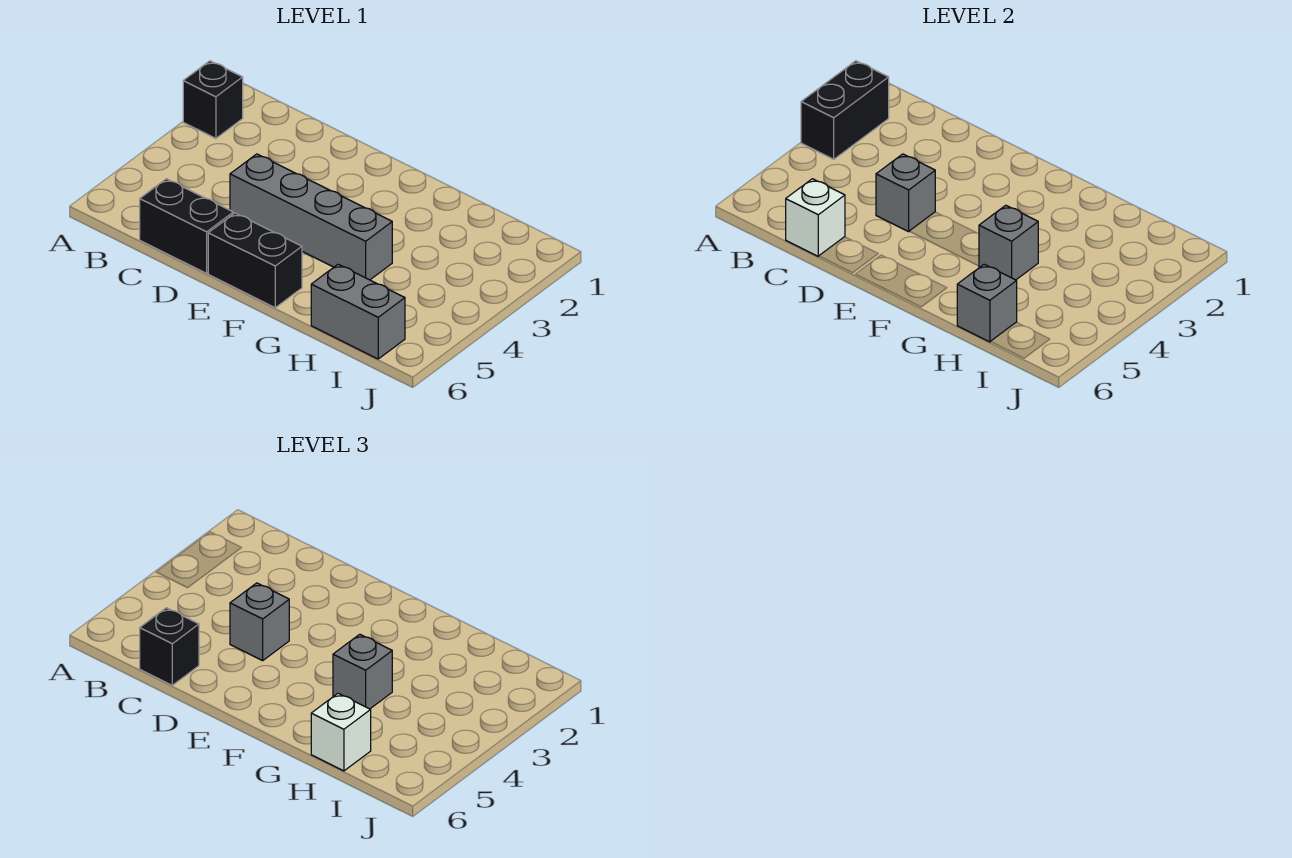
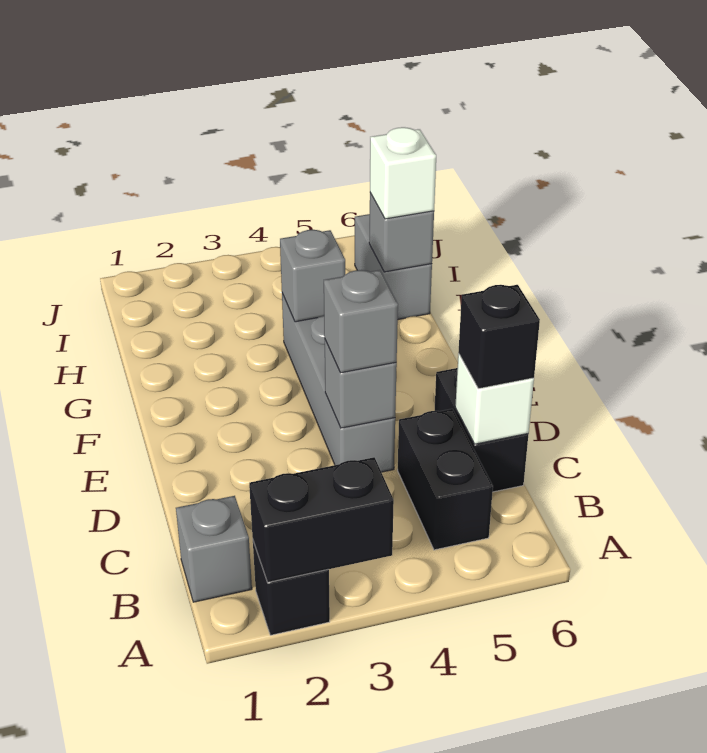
black brick E6:F6 level 1 -> black brick B5:C5 level 1
grey brick G4 level 3 -> grey brick B1 level 1

